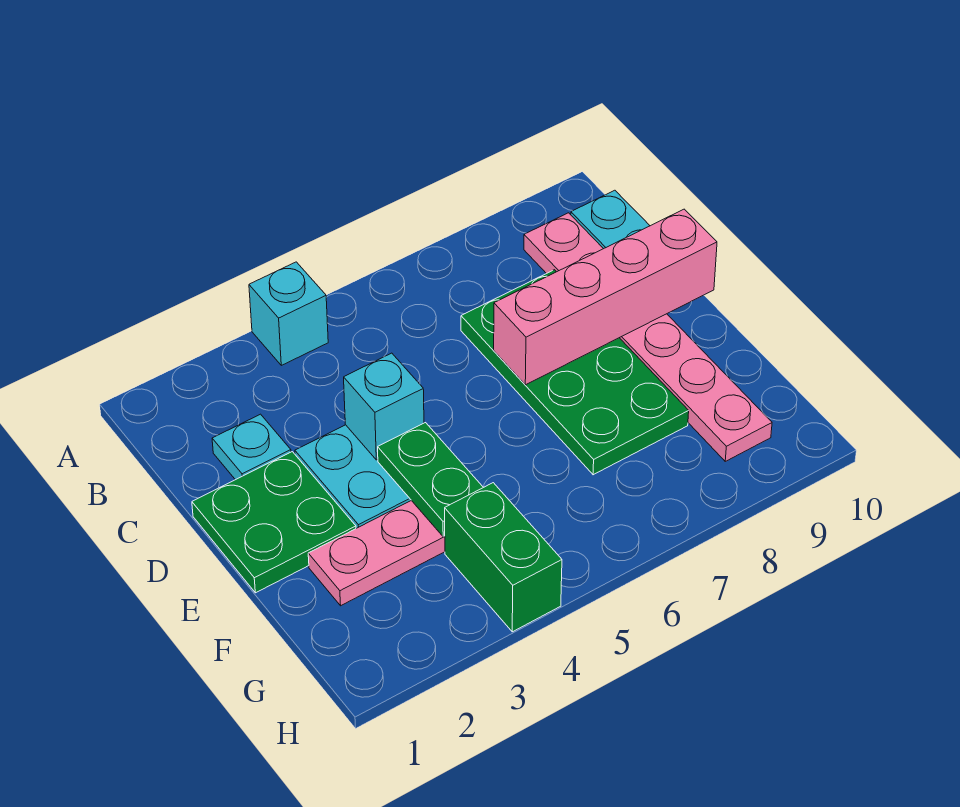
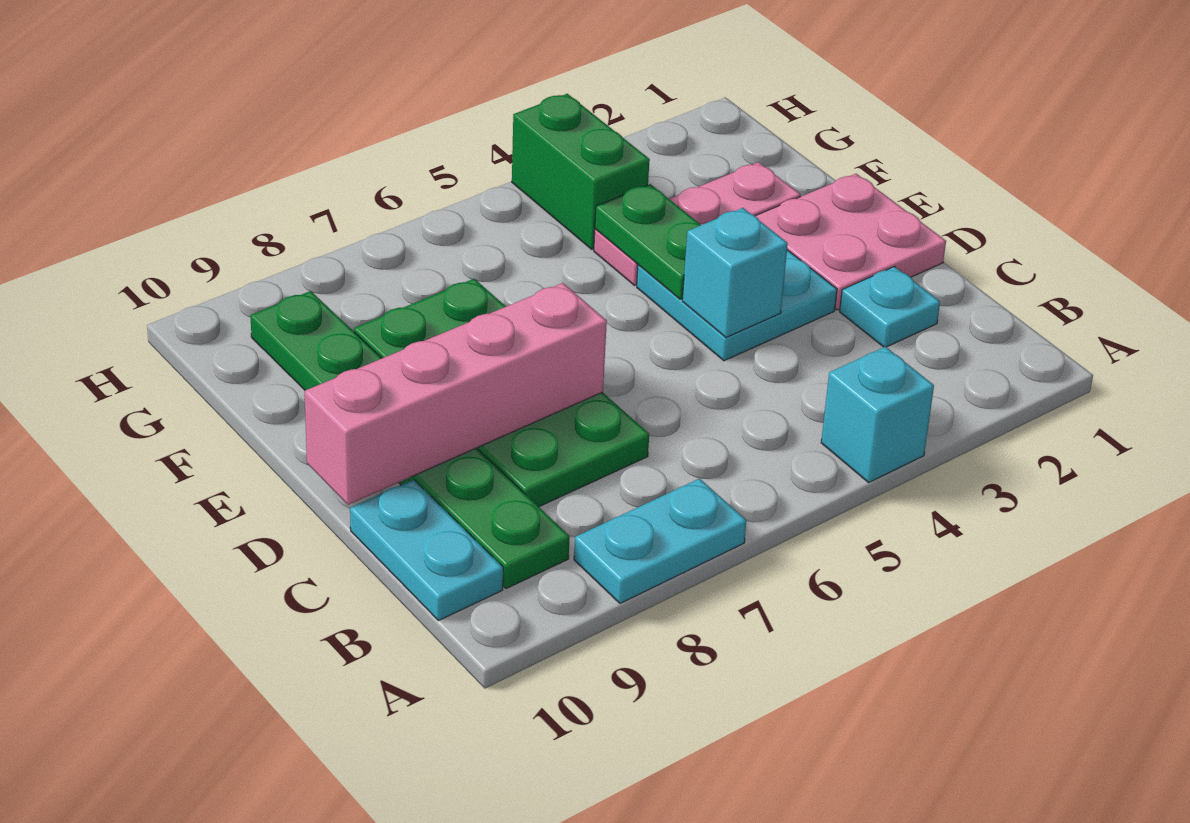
none -> cyan plate A7:A8 level 1
pink plate B9:G9 level 1 -> green plate B9:G9 level 1
green plate D1:E2 level 1 -> pink plate D1:E2 level 1

